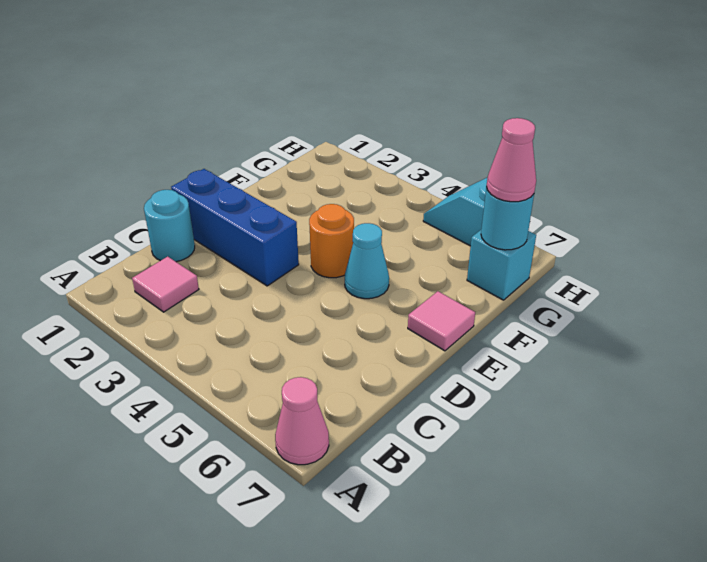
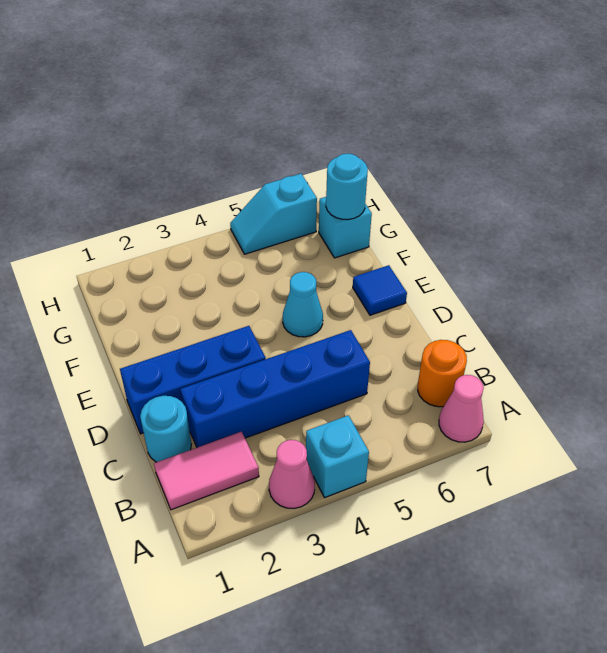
none -> cyan brick A4 level 1
pink tile B2 level 1 -> pink tile B1:B2 level 1
none -> blue brick C2:C5 level 1
orange round brick E4 level 1 -> orange round brick B7 level 1
pink tile E7 level 1 -> blue tile E7 level 1
pink cone G7 level 3 -> pink cone A3 level 1

